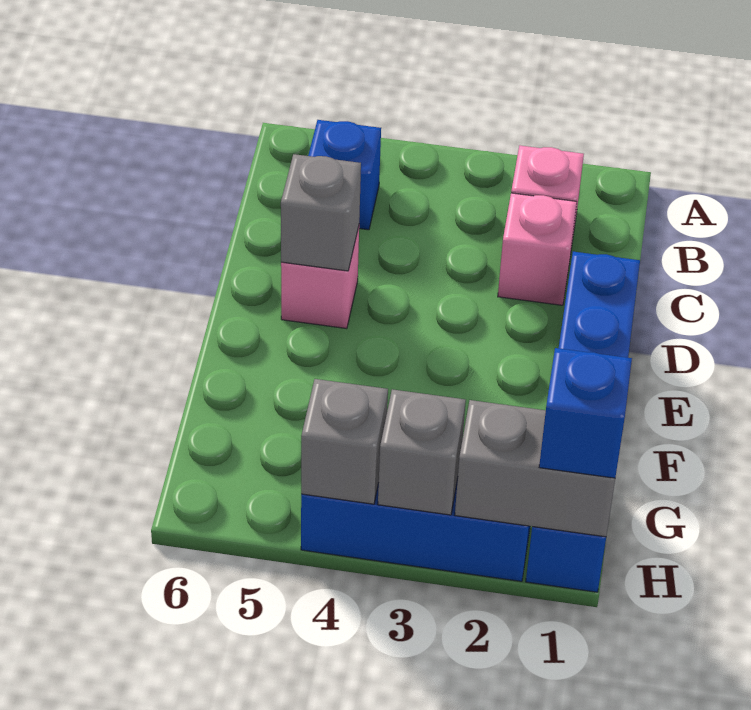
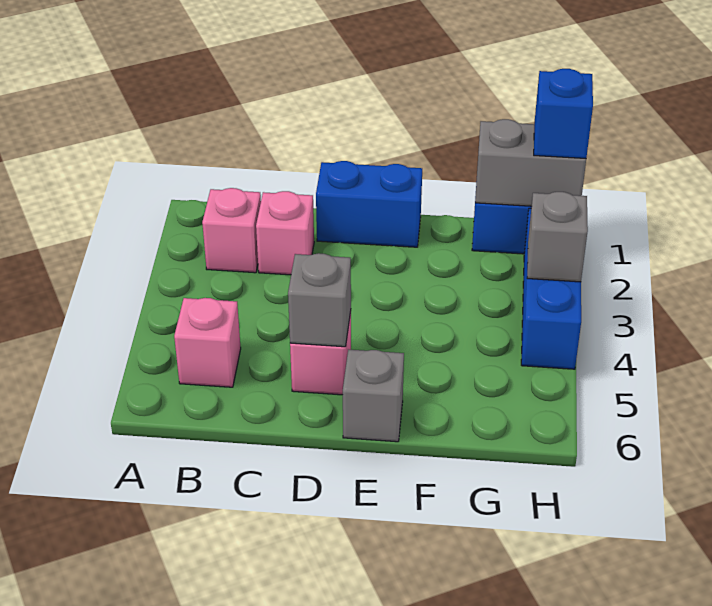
blue brick B5 level 1 -> pink brick B5 level 1
grey brick H1:H2 level 2 -> grey brick G1:H1 level 2
grey brick H4 level 2 -> grey brick E6 level 1

